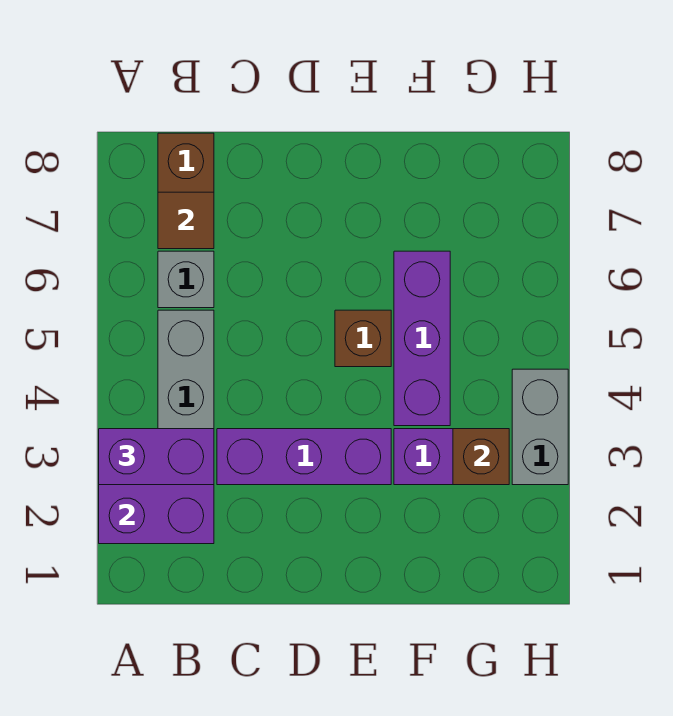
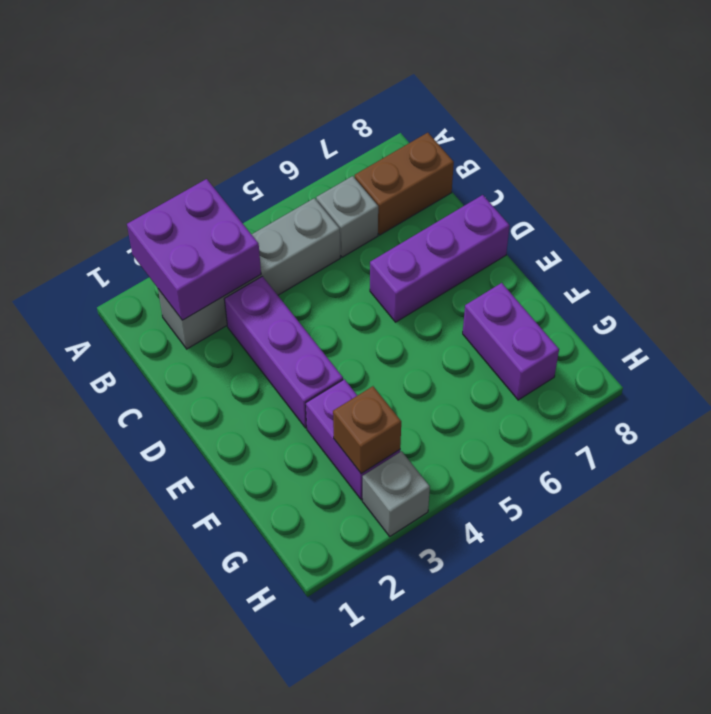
purple brick A3:B3 level 3 -> purple brick F7:G7 level 1
brown tile B7 level 2 -> none
brown brick E5 level 1 -> none
purple brick F4:F6 level 1 -> purple brick D6:D8 level 1
grey brick H3:H4 level 1 -> grey brick H3 level 1

